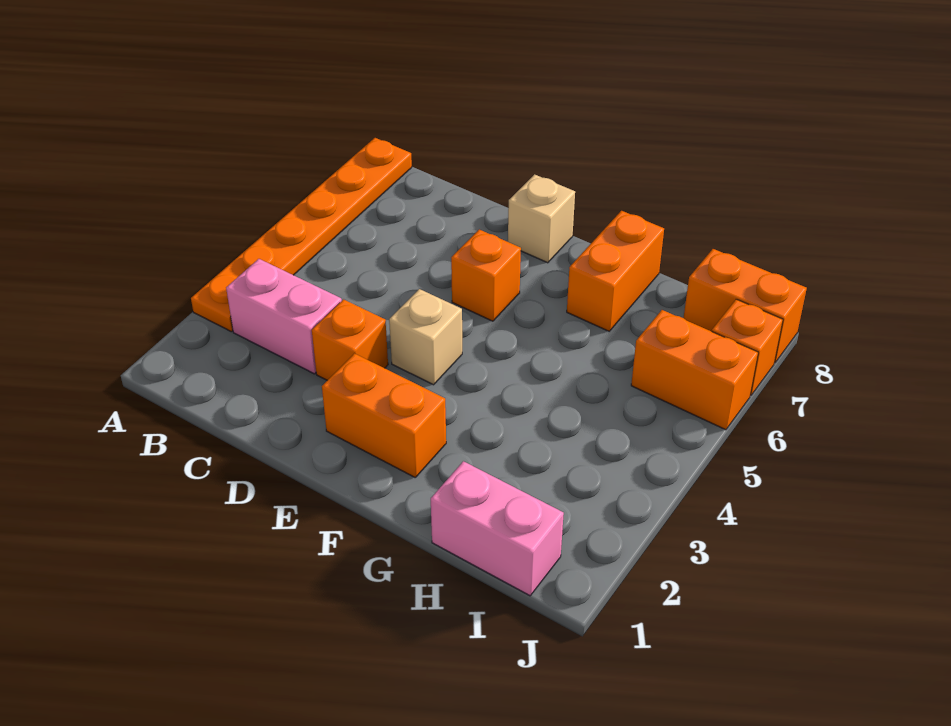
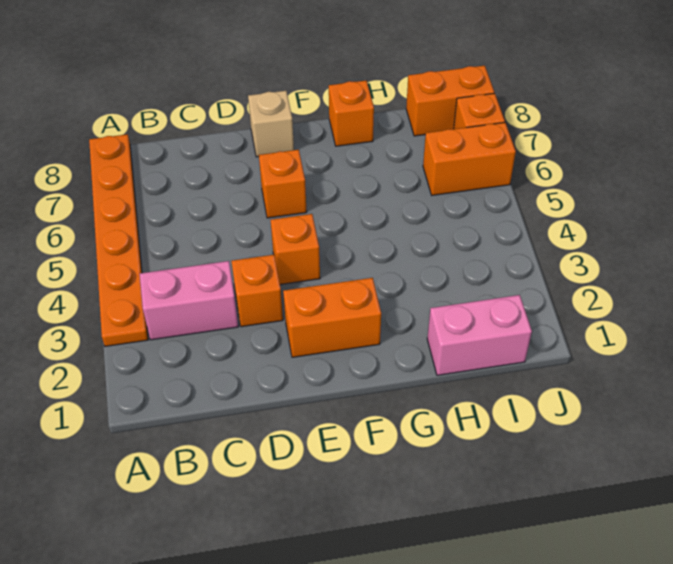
tan brick E4 level 1 -> orange brick E4 level 1
orange brick G7:G8 level 1 -> orange brick G8 level 1

